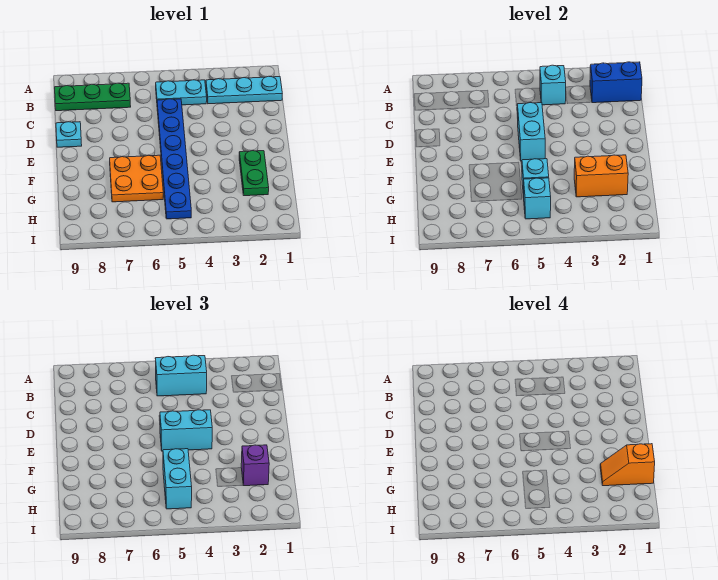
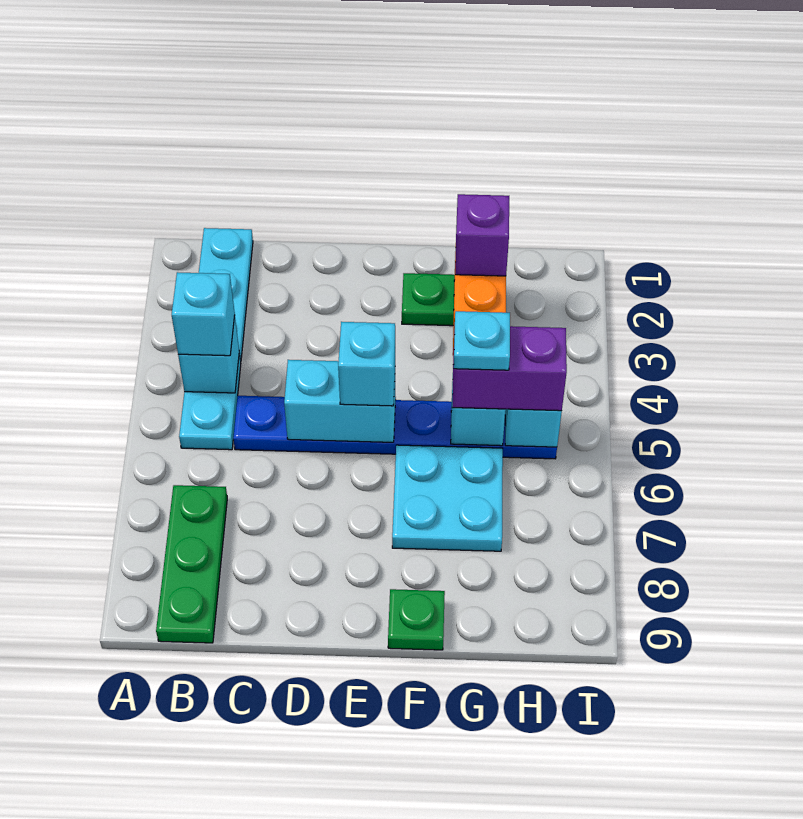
blue brick B1:B2 level 2 -> none
cyan brick B4:B5 level 3 -> cyan brick B4 level 3
cyan plate D9 level 1 -> cyan plate G5 level 4
cyan brick E4:E5 level 3 -> cyan brick E5 level 3
orange plate F6:G7 level 1 -> cyan plate F6:G7 level 1
none -> green plate F9 level 1
orange slope G1:G2 level 4 top 1 -> none
cyan brick G5:H5 level 3 -> purple brick G5:H5 level 3

